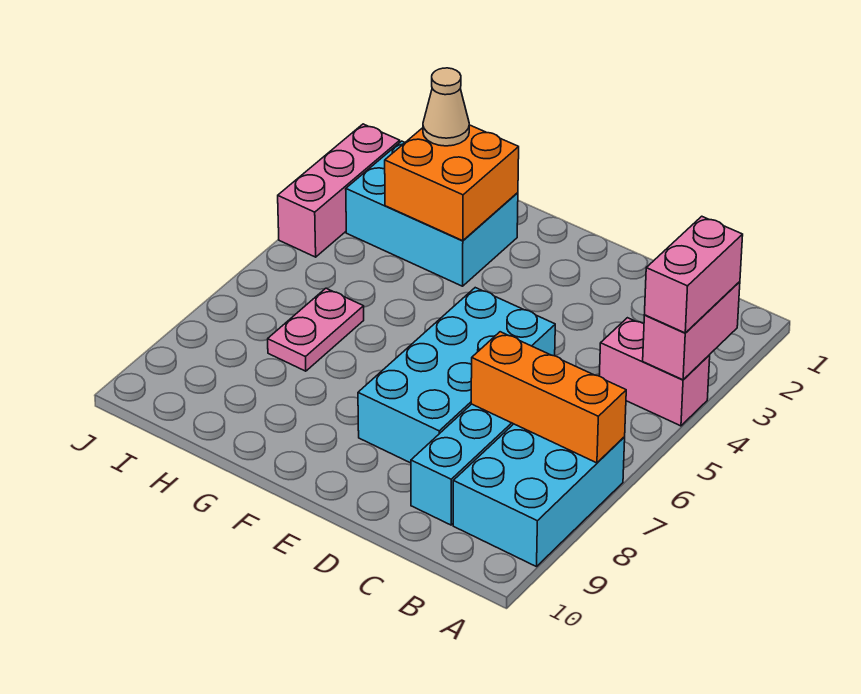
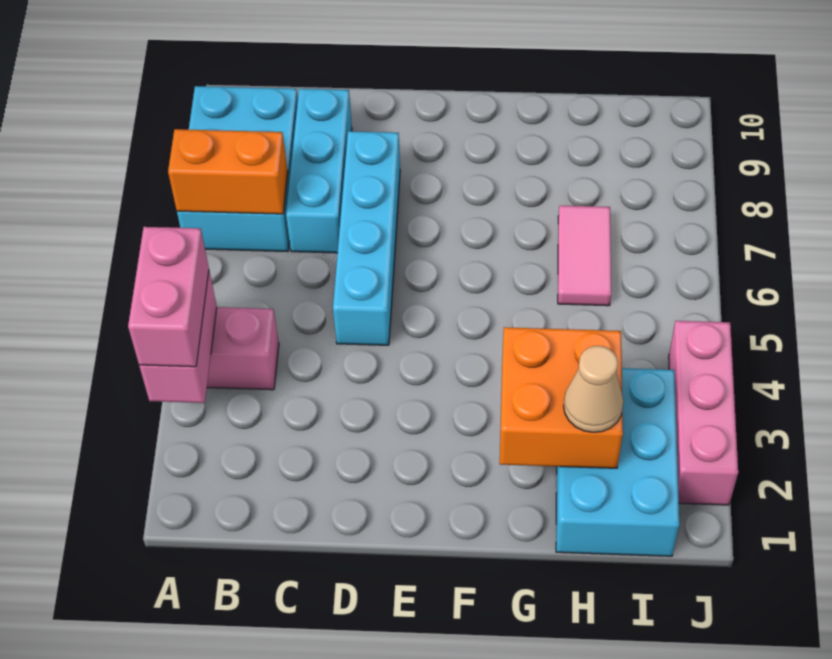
orange brick A7:C7 level 2 -> orange brick A7:B7 level 2
cyan brick D5:E8 level 1 -> cyan brick D5:D8 level 1
cyan brick G2:I3 level 1 -> cyan brick H1:I3 level 1
pink plate H6:H7 level 1 -> pink tile H6:H7 level 1

